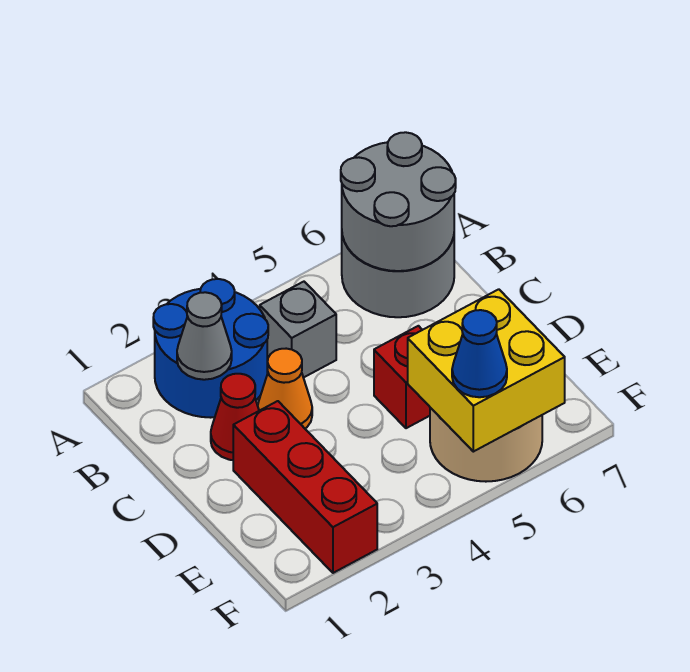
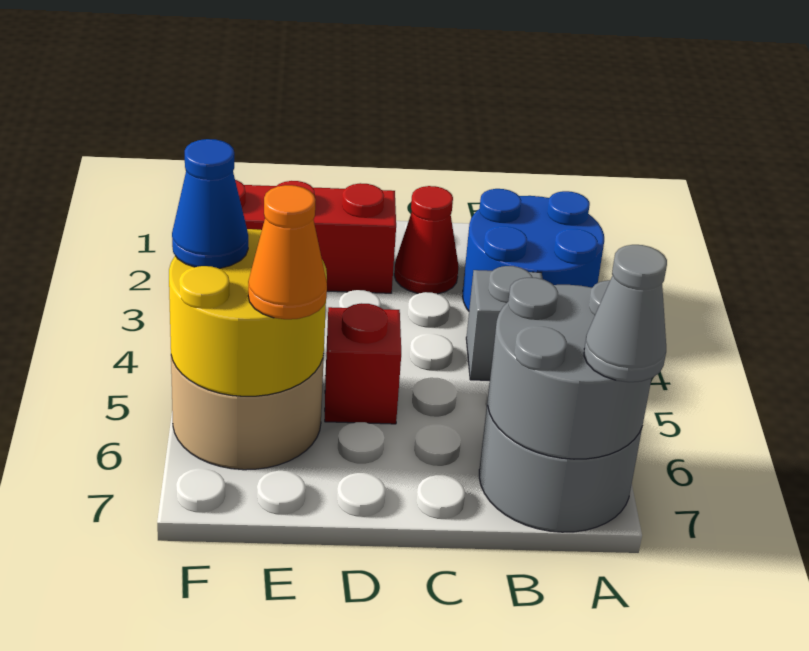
grey cone B2 level 2 -> grey cone A7 level 3
orange cone C3 level 1 -> orange cone E6 level 3
yellow brick E5:F6 level 2 -> yellow round brick E5:F6 level 2

